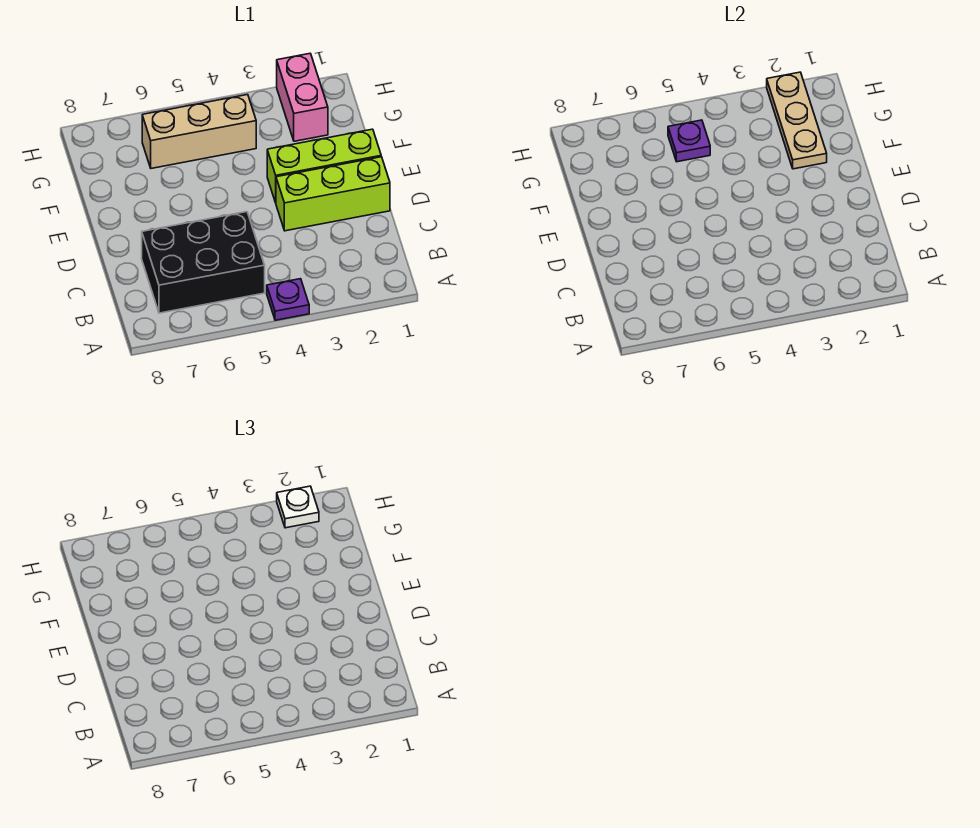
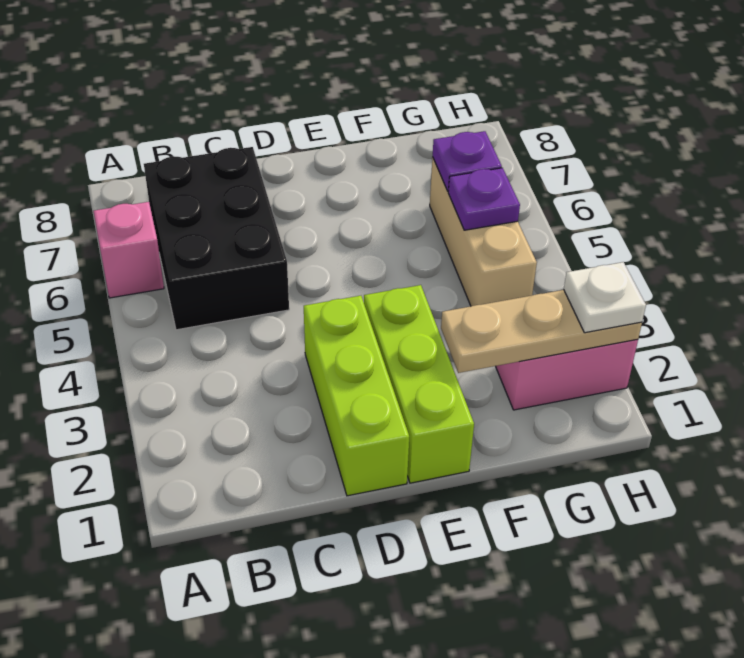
purple plate A4 level 1 -> purple plate G6 level 2
none -> pink brick A6 level 1

